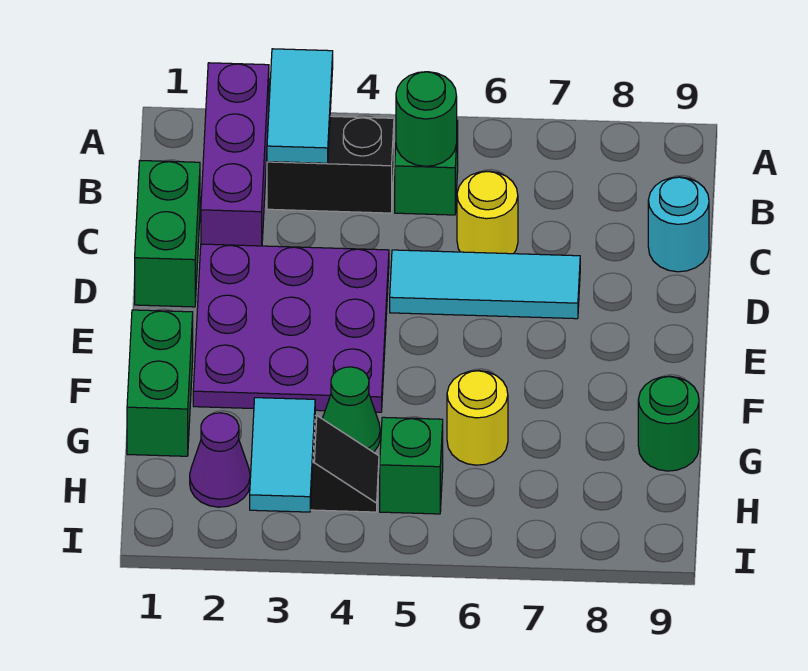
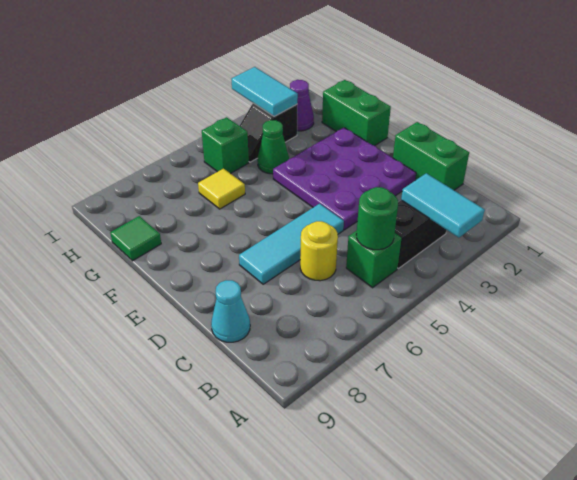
purple brick A2:C2 level 1 -> none
cyan round brick C9 level 1 -> cyan cone C9 level 1
yellow round brick G6 level 1 -> yellow tile G6 level 1
green round brick G9 level 1 -> green tile G9 level 1

